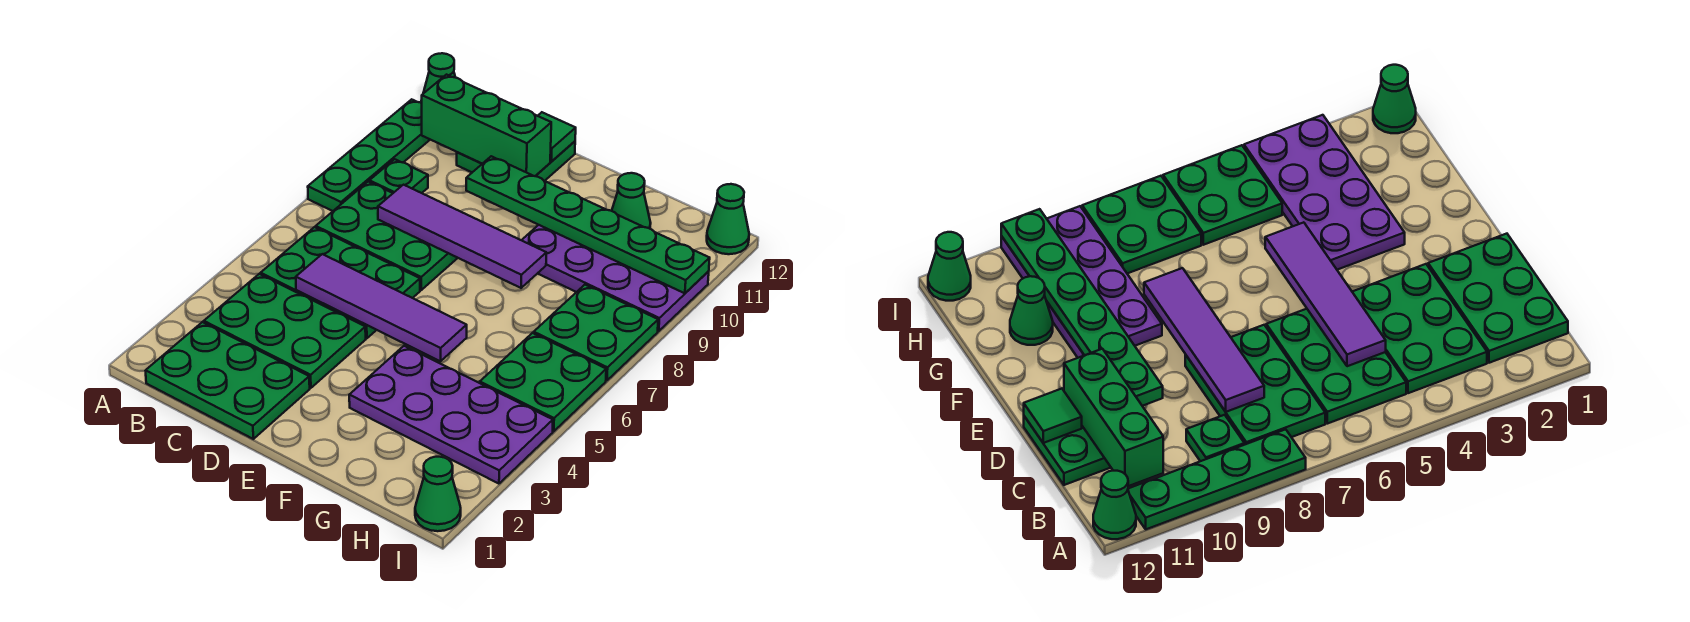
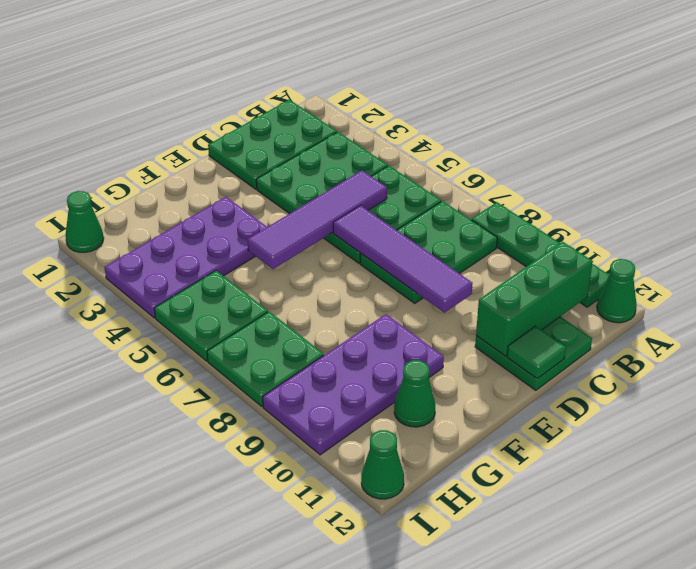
green plate B9 level 1 -> none
purple tile C8:F8 level 2 -> purple tile D6:D9 level 2
green plate D10:I10 level 2 -> none

